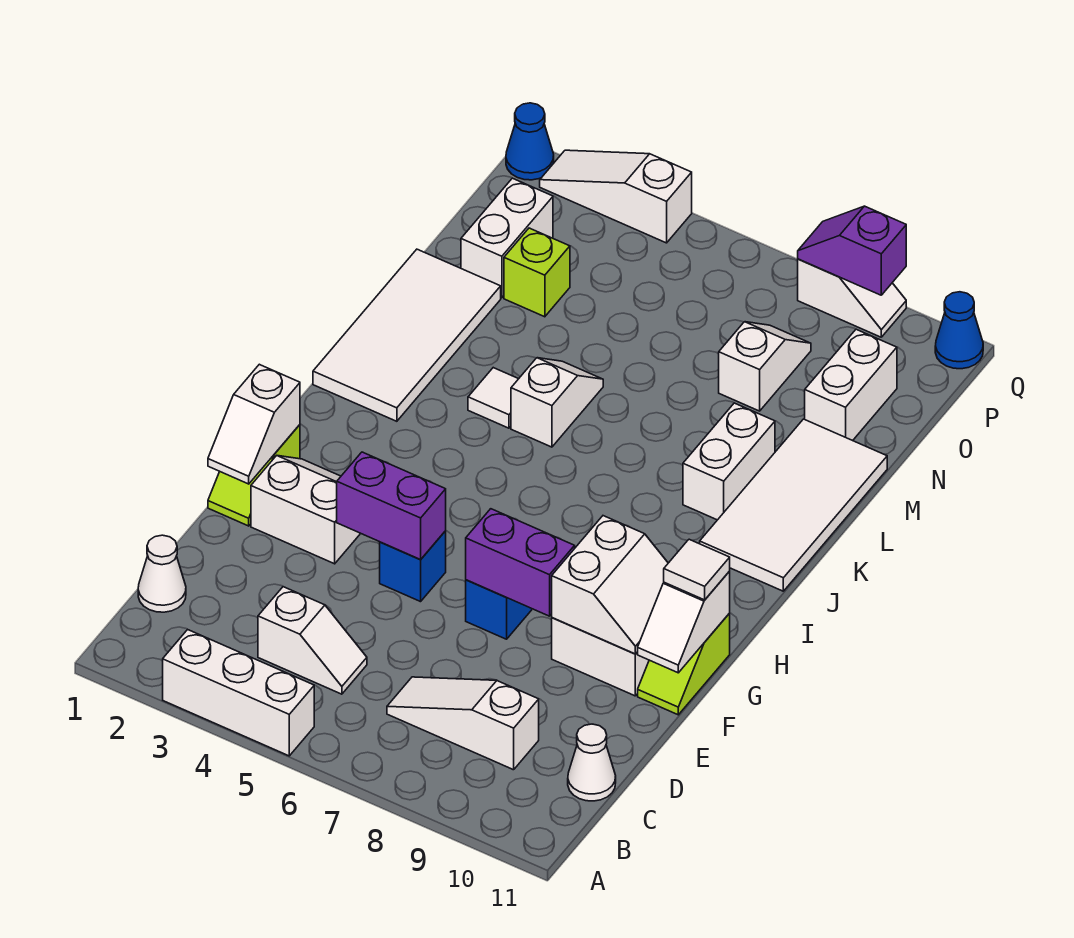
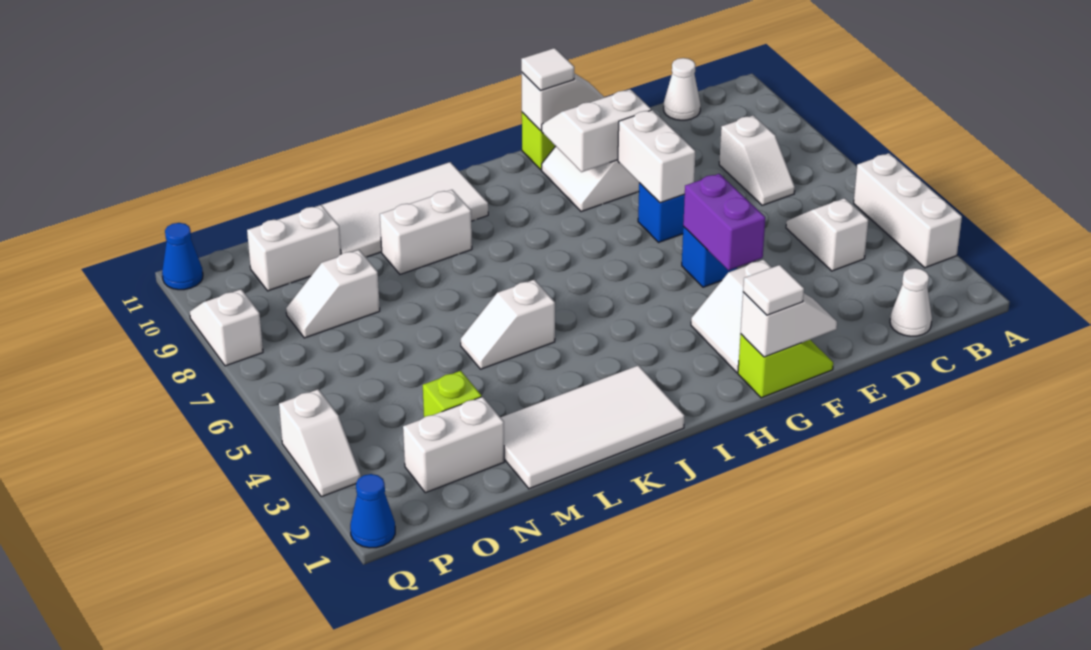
white slope C7:C9 level 1 top 9 -> white slope C7:C8 level 1 top 8
purple brick F7:F8 level 2 -> white brick F7:F8 level 2
white tile K4 level 1 -> white tile G1 level 3
white slope Q2:Q4 level 1 top 4 -> white slope Q3:Q4 level 1 top 4
purple slope Q8:Q9 level 2 top 9 -> none

